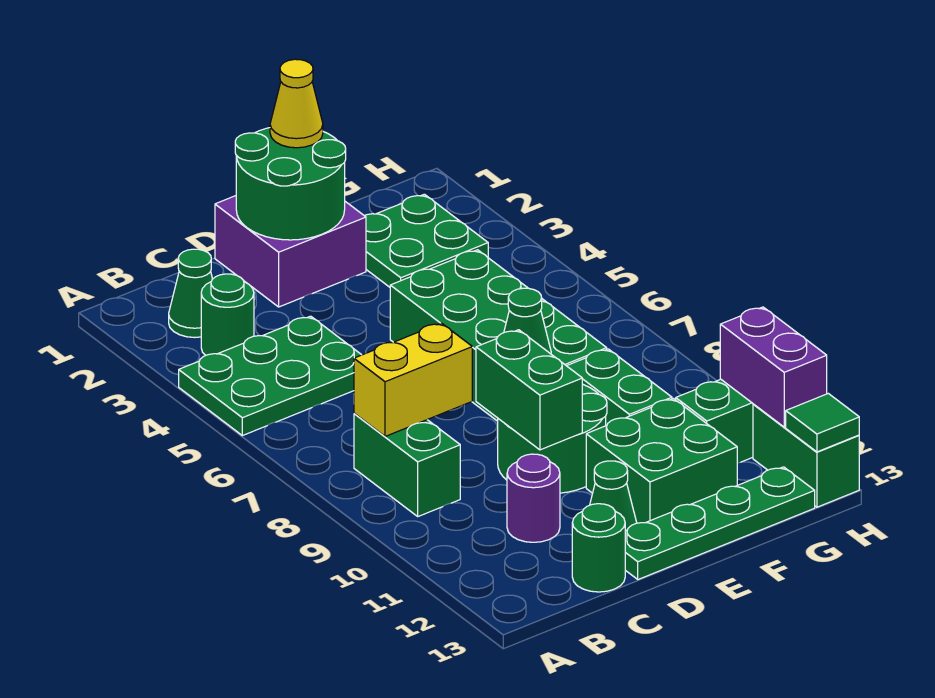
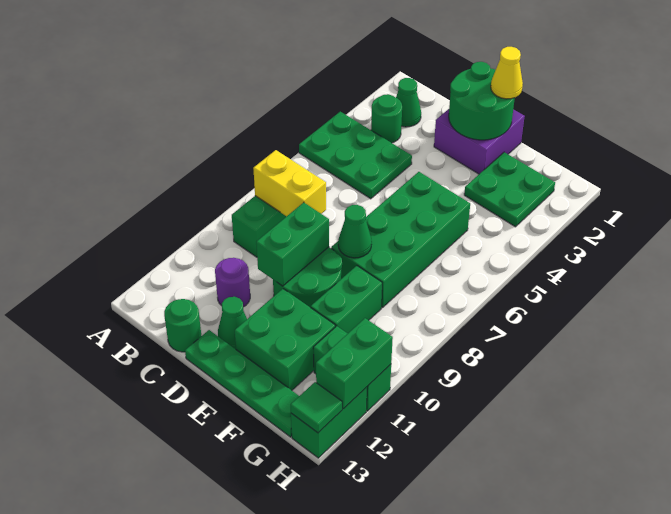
purple brick H11:H12 level 2 -> green brick H11:H12 level 2

